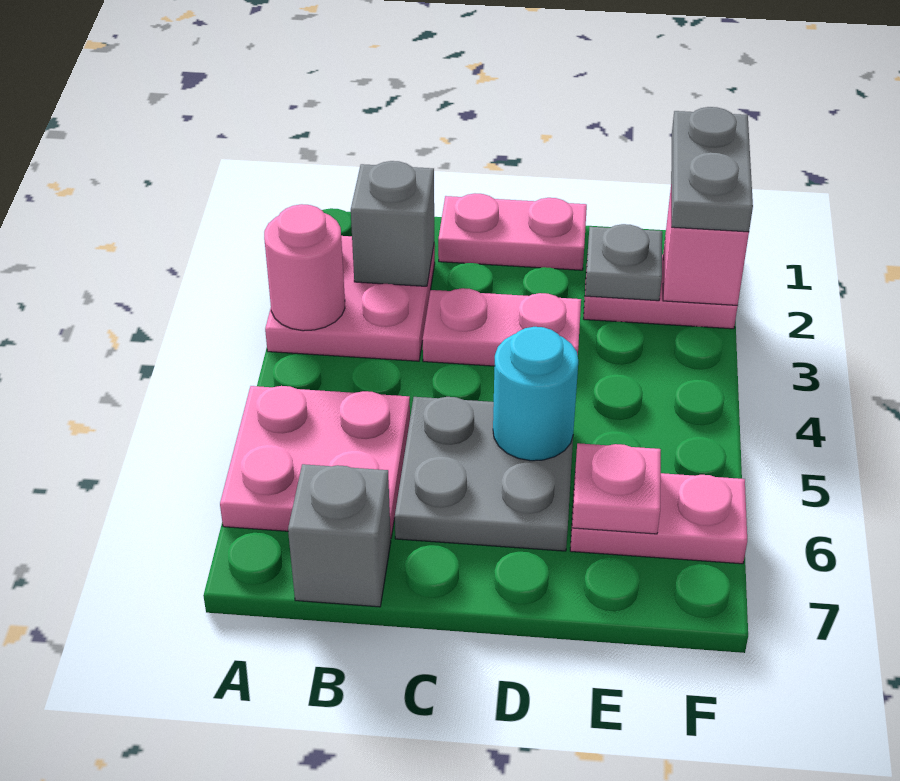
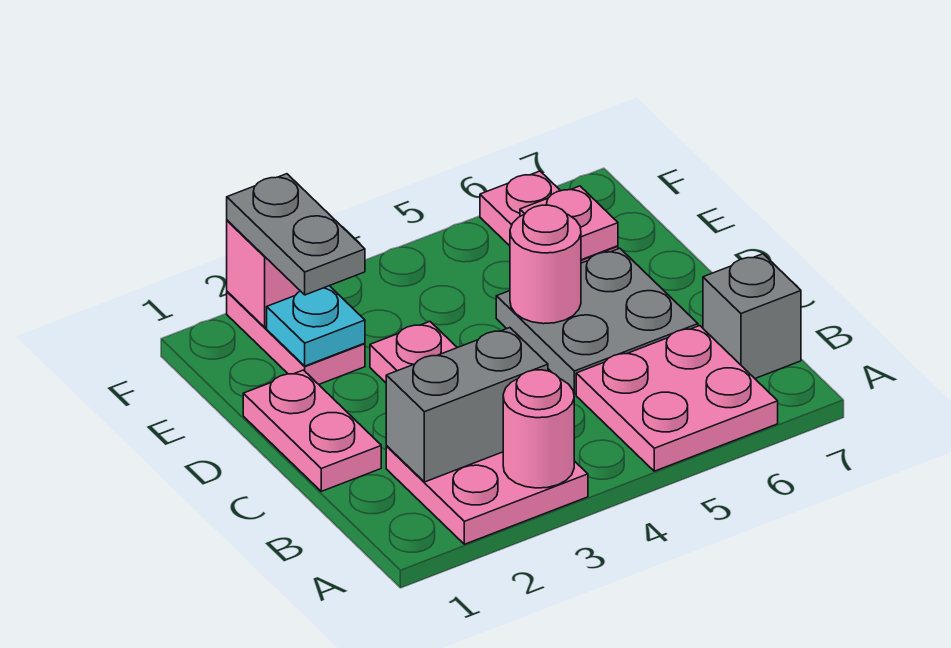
grey brick B2 level 2 -> grey brick B2:B3 level 2
cyan round brick D5 level 2 -> pink round brick D5 level 2
grey plate E2 level 2 -> cyan plate E2 level 2
grey plate F1:F2 level 3 -> grey plate E2:F2 level 3

